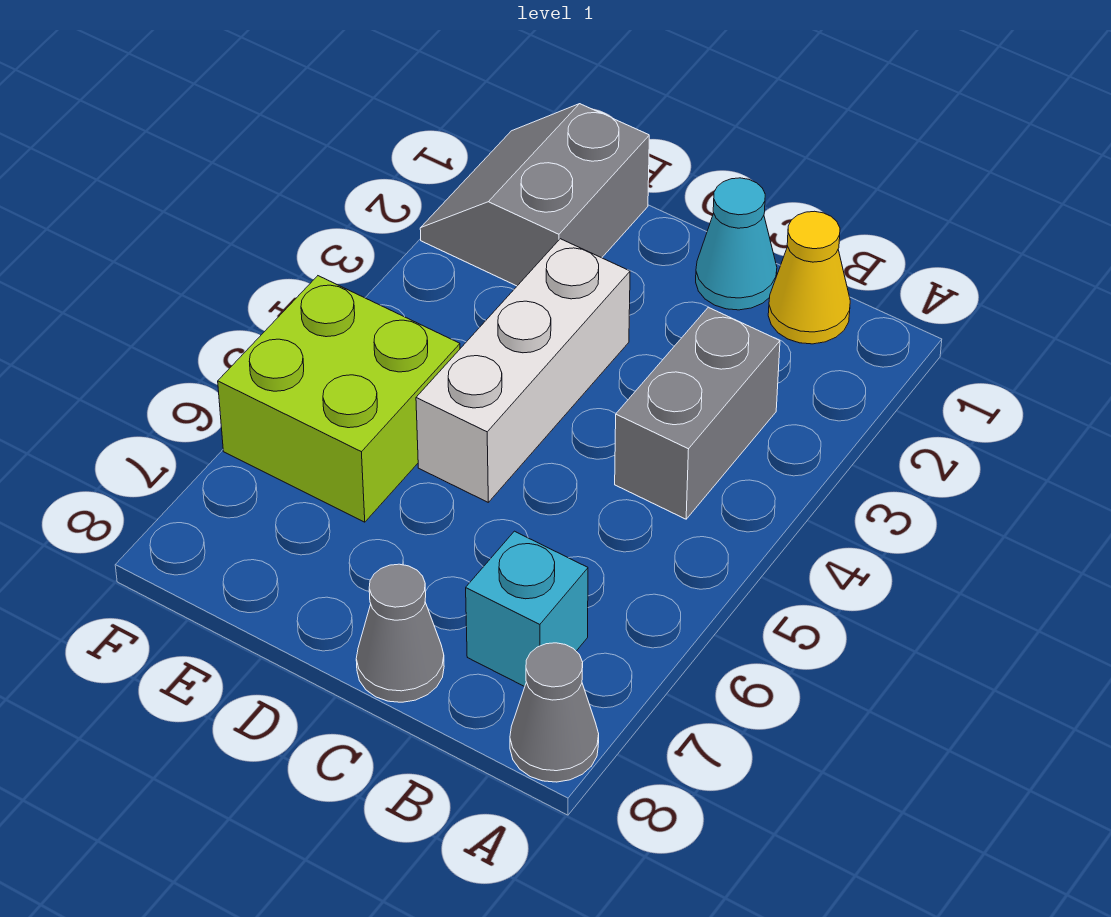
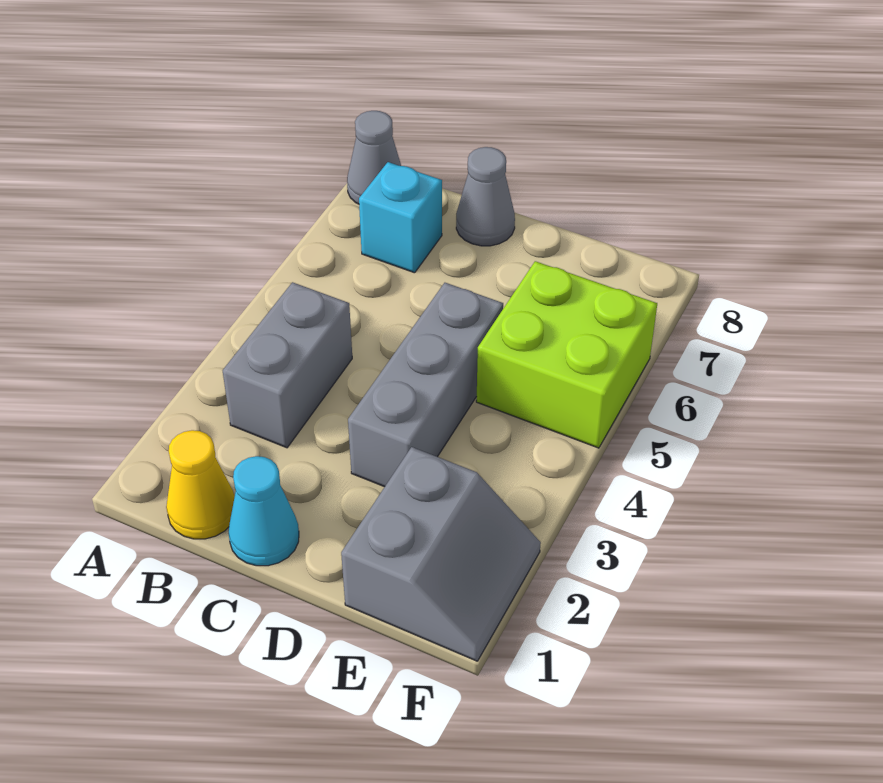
white brick D3:D5 level 1 -> grey brick D3:D5 level 1

